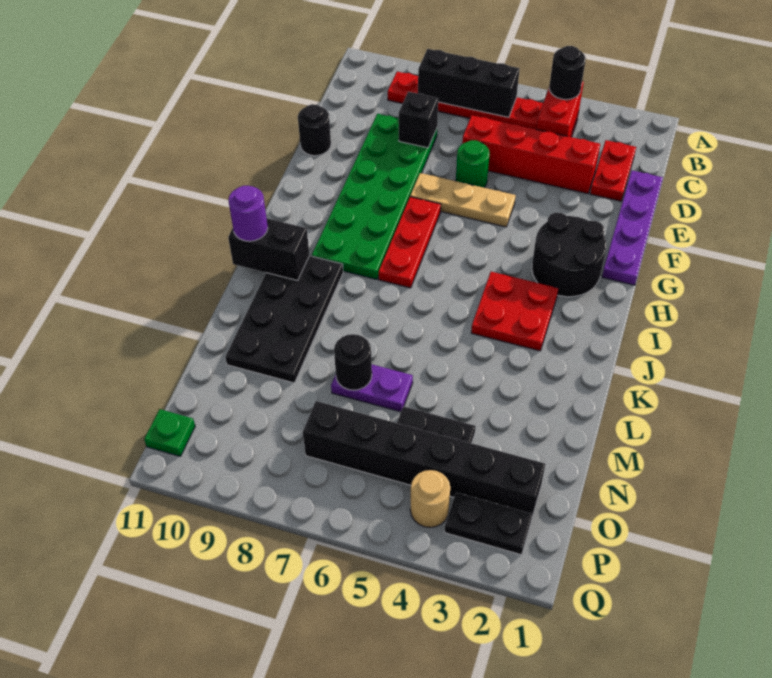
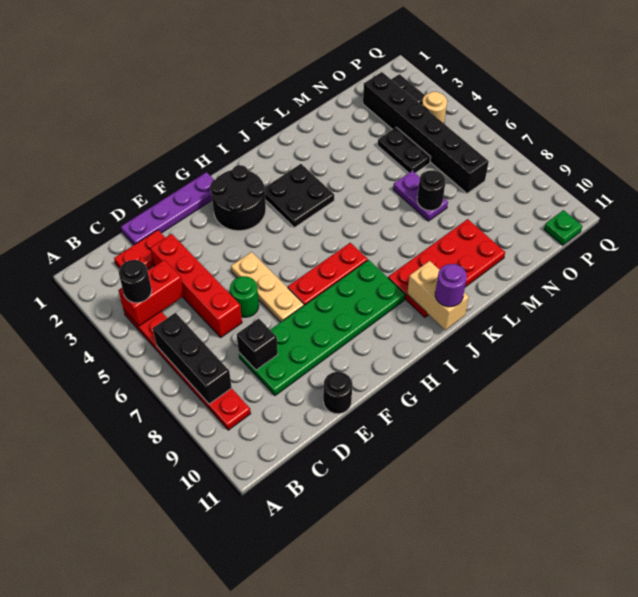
red plate I3:J4 level 1 -> black plate I3:J4 level 1
black plate J9:M10 level 1 -> red plate J9:M10 level 1
black brick J10:J11 level 2 -> tan brick J10:J11 level 2

